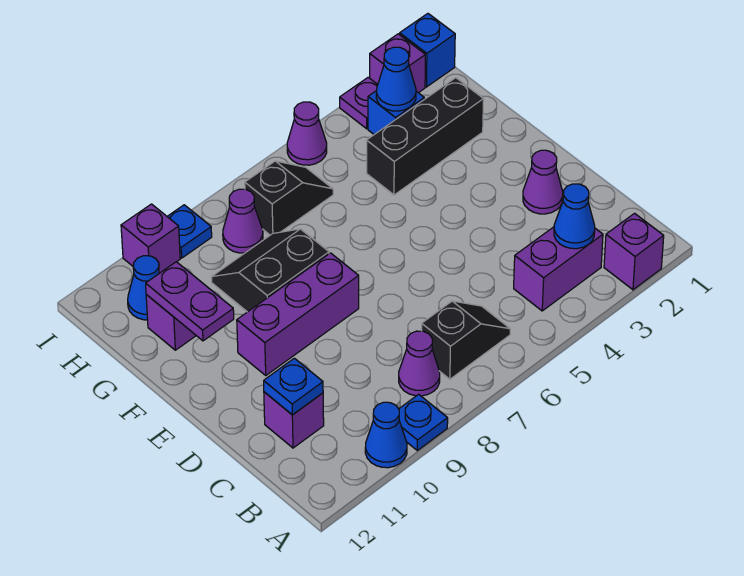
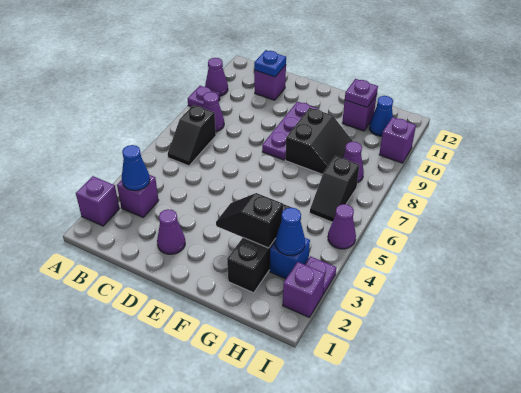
blue plate A9 level 1 -> purple plate A9 level 1
blue cone A10 level 1 -> purple cone A10 level 1
purple brick B3:B4 level 1 -> purple brick B3 level 1
purple brick E8:E10 level 1 -> purple plate E8:E10 level 1
none -> black slope F3:G3 level 2 top G
purple plate F11:G11 level 2 -> purple plate G11 level 2
blue brick I1 level 1 -> none
blue plate I9 level 1 -> none

